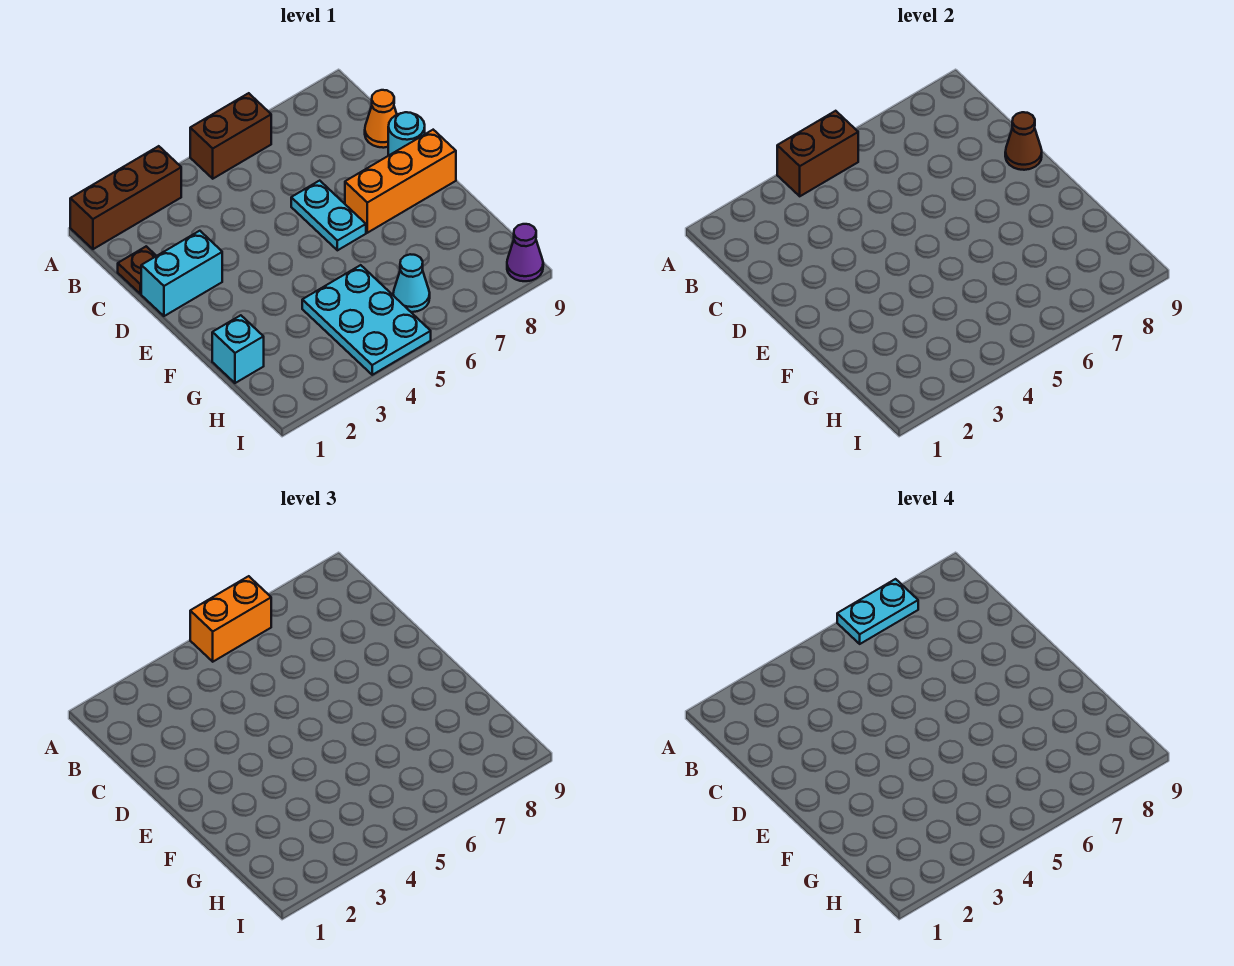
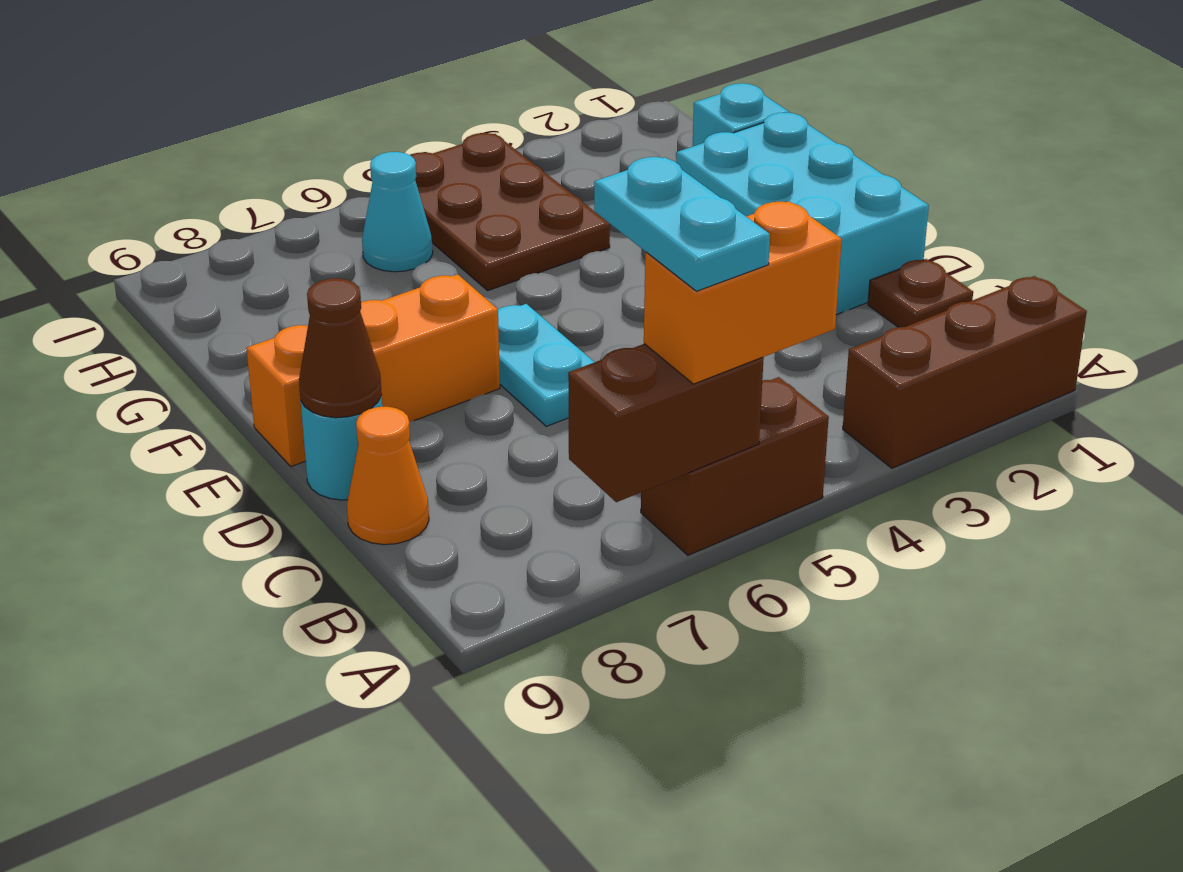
brown brick A4:A5 level 2 -> brown brick A6:A7 level 2
cyan plate A6:A7 level 4 -> cyan plate A6:B6 level 4
cyan brick D1:D2 level 1 -> cyan brick D1:F2 level 1
cyan plate G4:I5 level 1 -> brown plate G4:I5 level 1
purple cone I9 level 1 -> none

